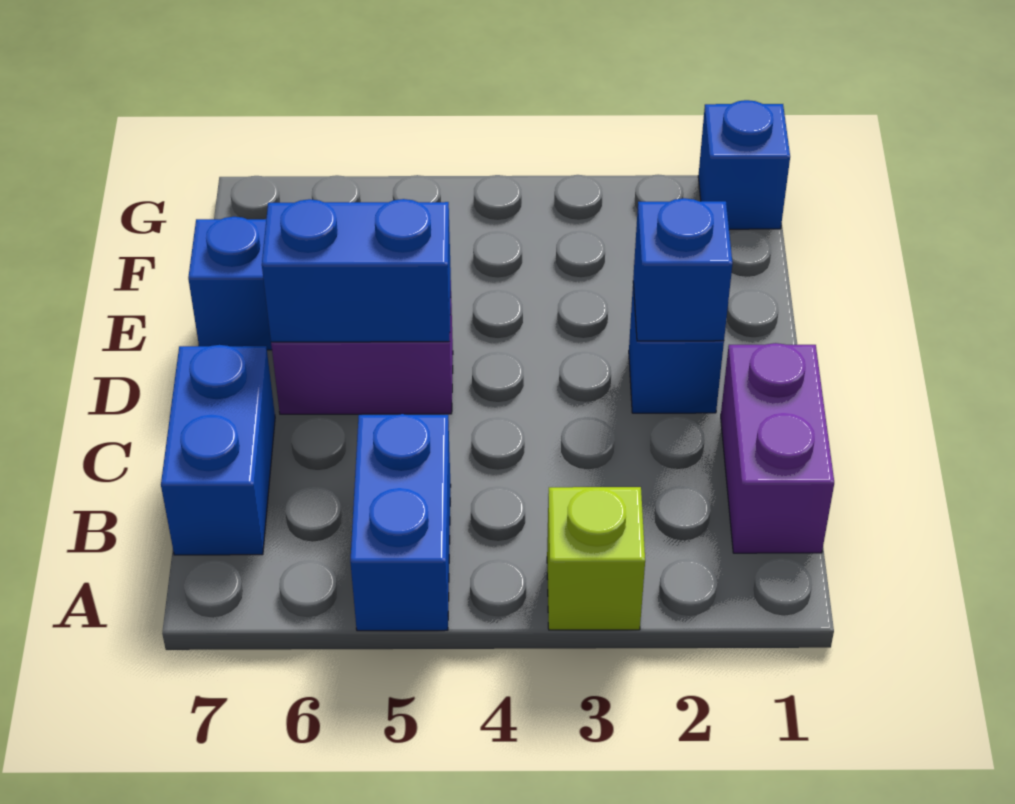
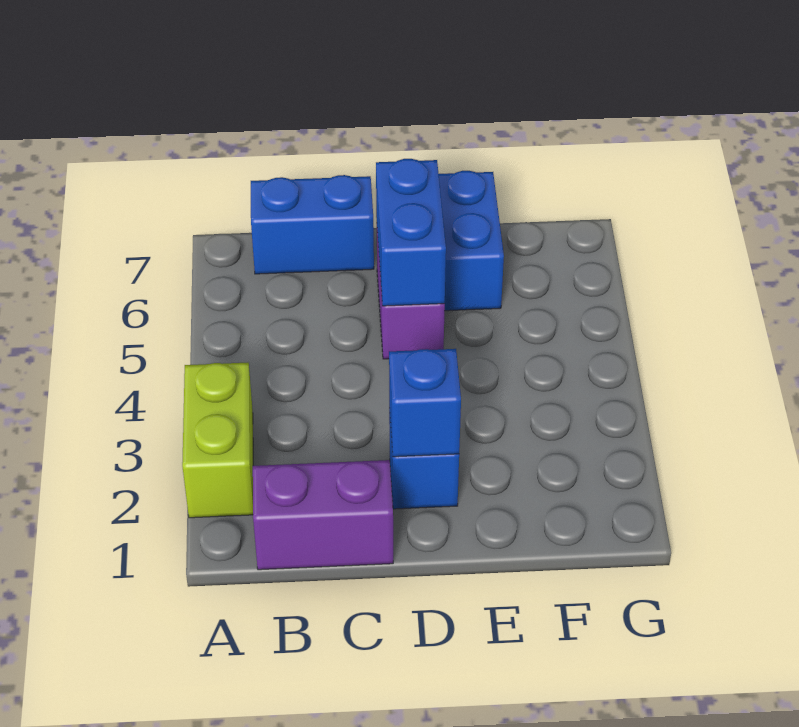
lime brick A3 level 1 -> lime brick A2:A3 level 1
blue brick A5:B5 level 1 -> none
blue brick G1 level 1 -> none

